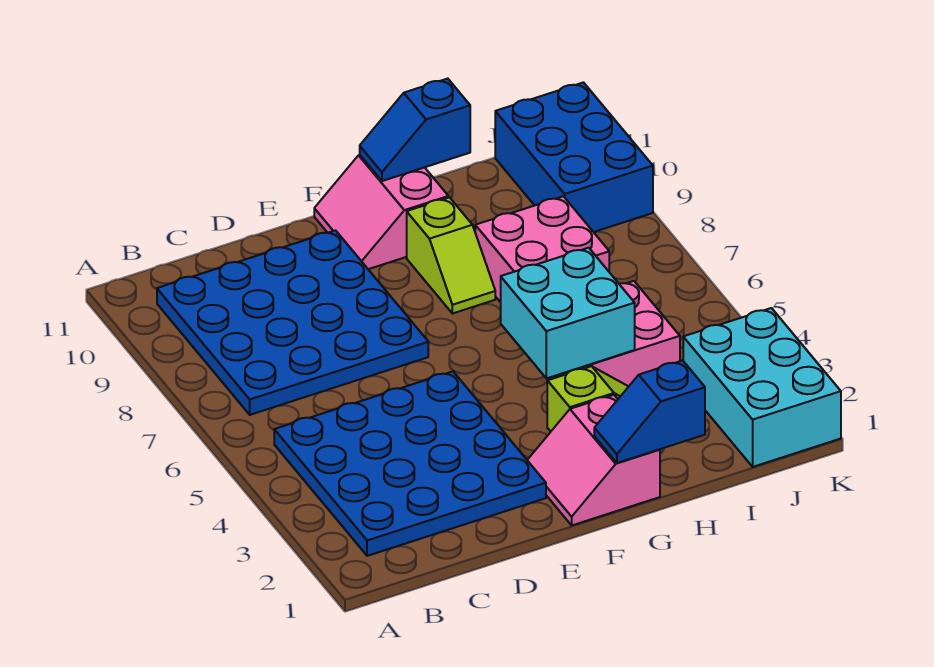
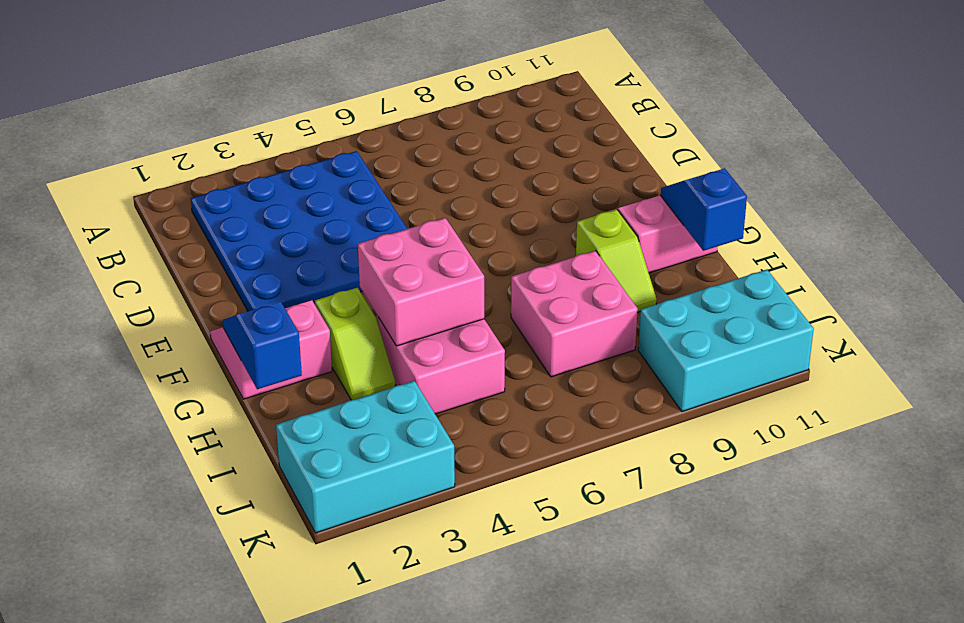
blue plate B7:E10 level 1 -> none
cyan brick G4:H5 level 2 -> pink brick G4:H5 level 2
lime slope G8:G9 level 1 top 9 -> lime slope G9:H9 level 1 top G
blue brick J9:K11 level 1 -> cyan brick J9:K11 level 1

